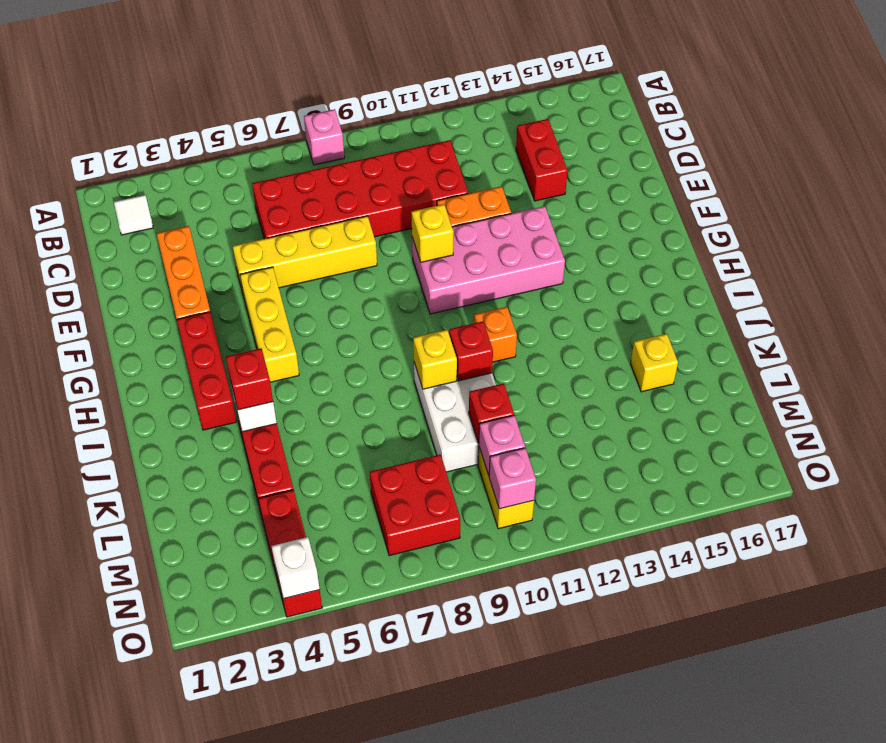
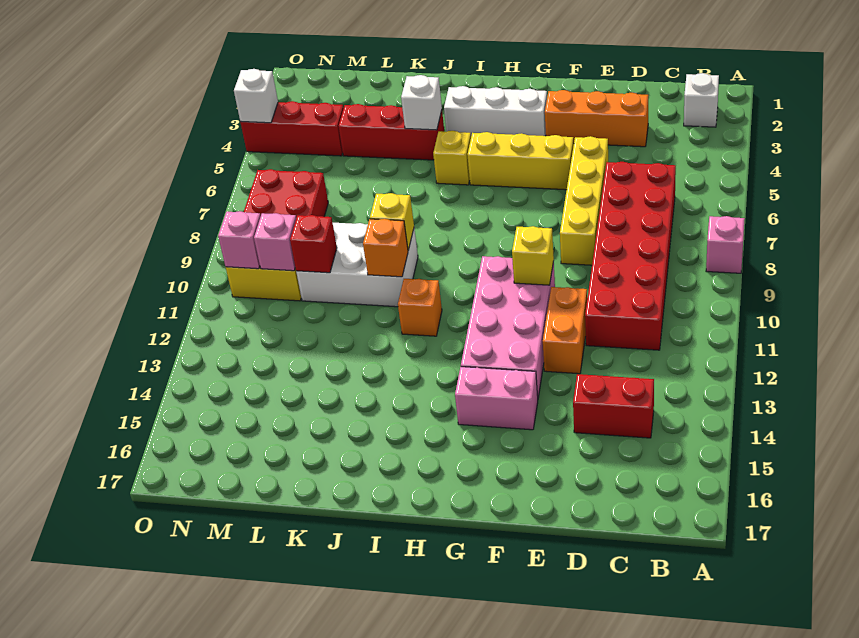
white tile B2 level 1 -> white brick B2 level 1
none -> pink brick F14:G14 level 1
red brick G3:I3 level 1 -> white brick G3:I3 level 1
red brick J4 level 3 -> none
red brick J10 level 2 -> orange brick J10 level 2
yellow brick K15 level 1 -> yellow brick I5 level 1

